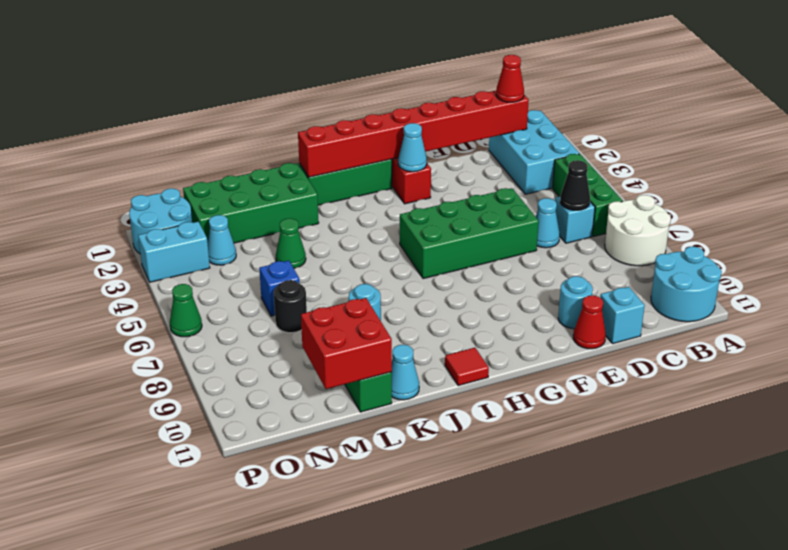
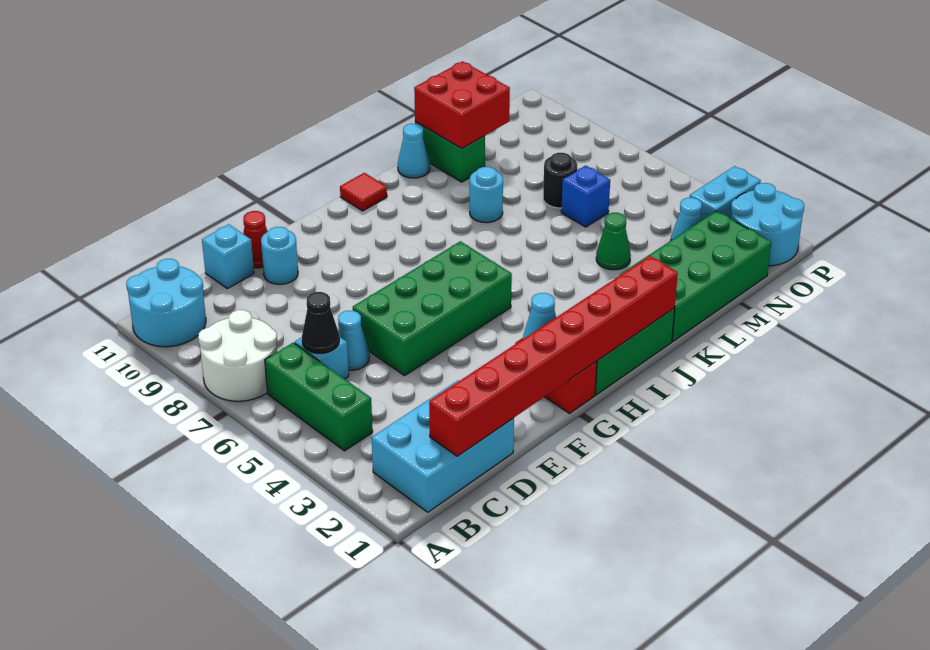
cyan brick B1:C3 level 1 -> cyan brick B1:D2 level 1
red cone C1 level 3 -> none
green cone P6 level 1 -> none

